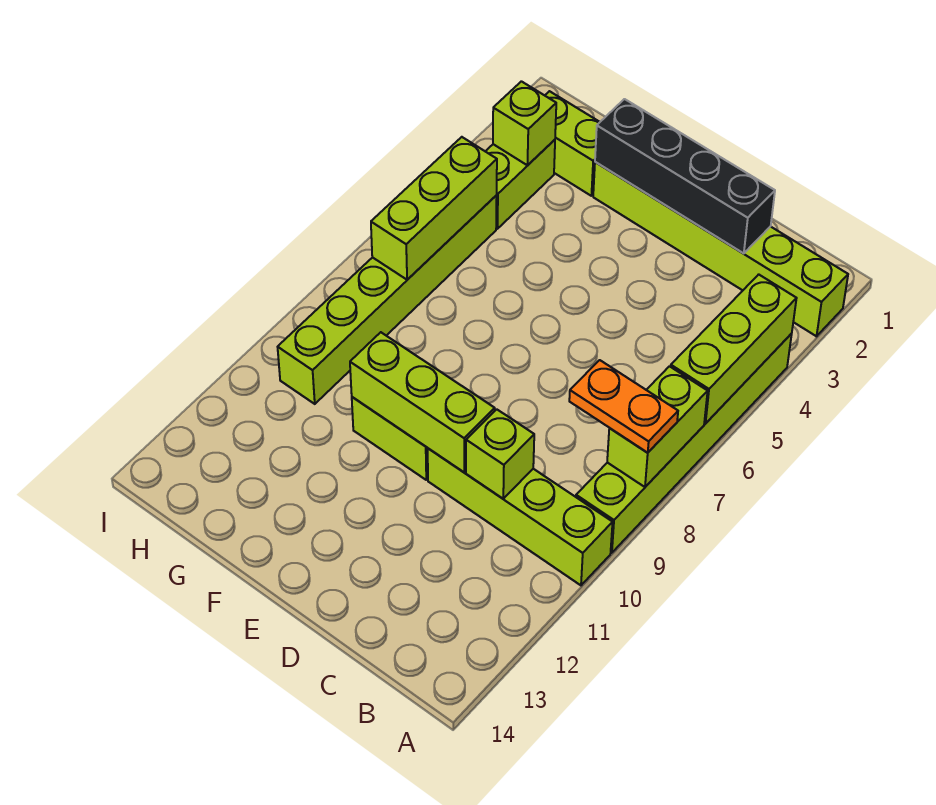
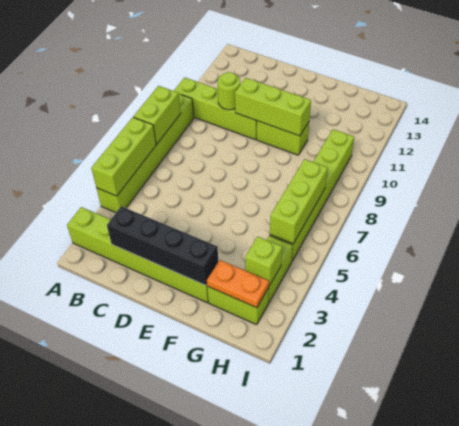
orange plate A8:B8 level 3 -> orange plate G2:H2 level 2
lime brick C10 level 2 -> lime round brick C10 level 2

